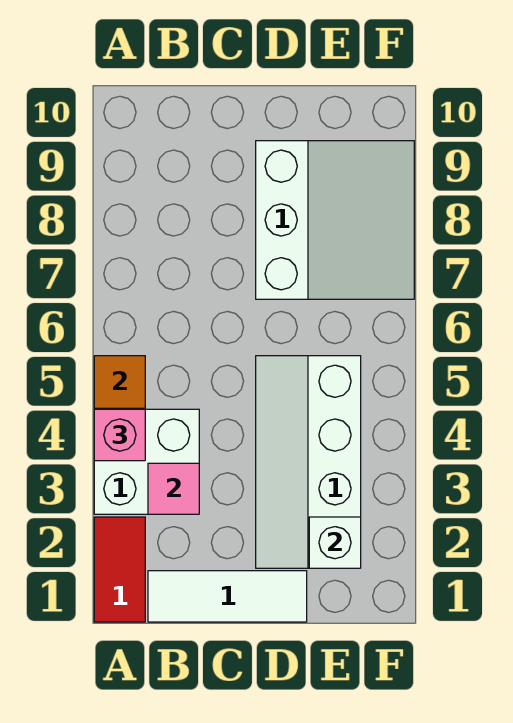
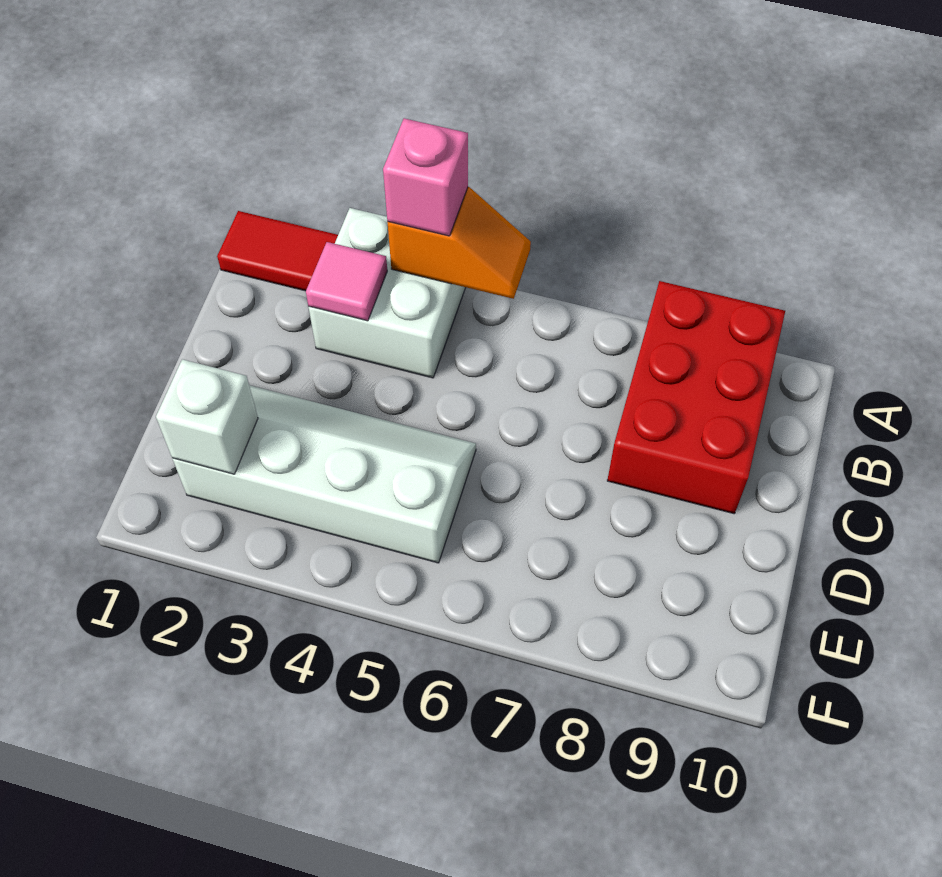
none -> red brick A8:C9 level 1
white tile B1:D1 level 1 -> none
white slope D7:F9 level 1 top D -> none

